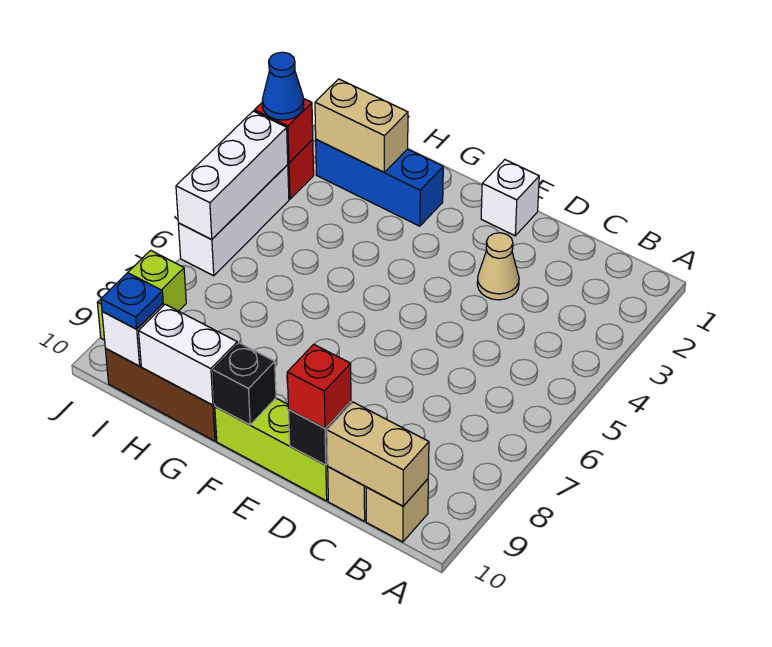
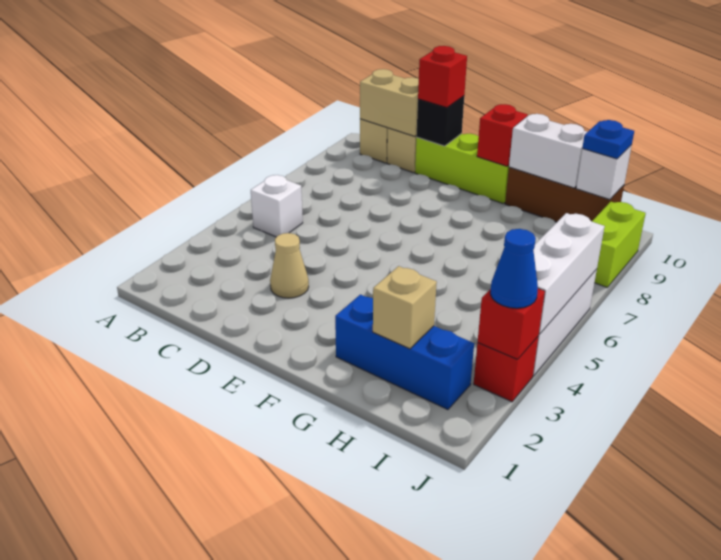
white brick E1 level 1 -> white brick B5 level 1
black brick F10 level 2 -> red brick F10 level 2
tan brick H2:I2 level 2 -> tan brick H2 level 2

